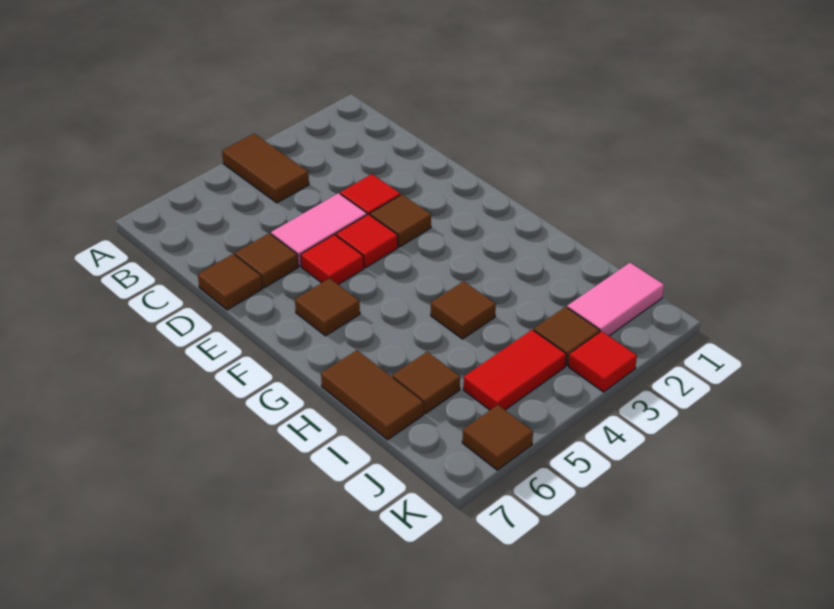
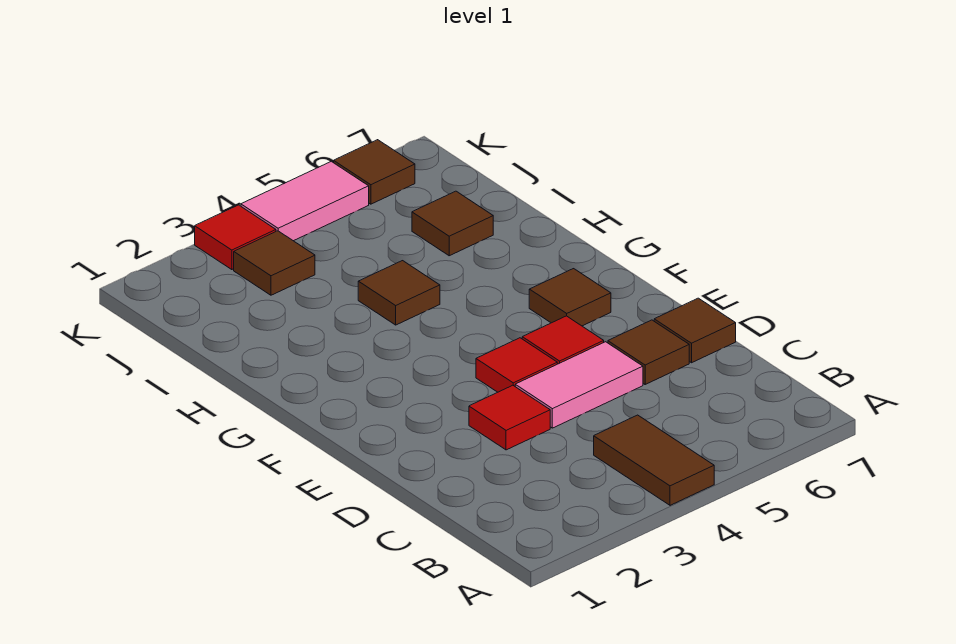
brown tile E3 level 1 -> none
brown tile H7:I7 level 1 -> none
pink tile J1:J2 level 1 -> pink tile K4:K5 level 1
red tile J4:J5 level 1 -> none

